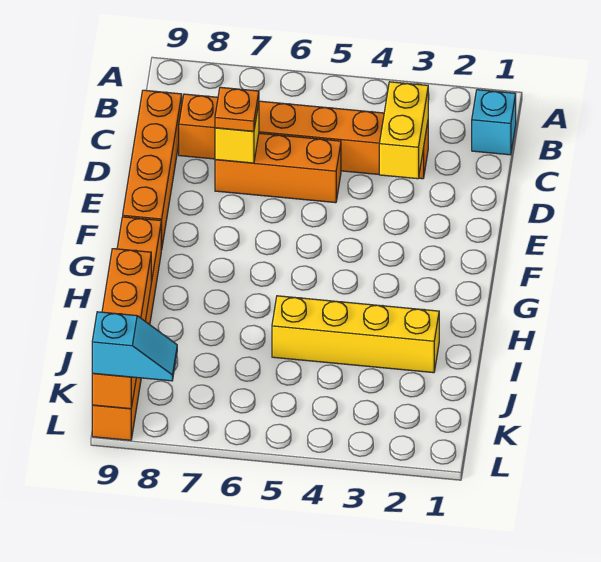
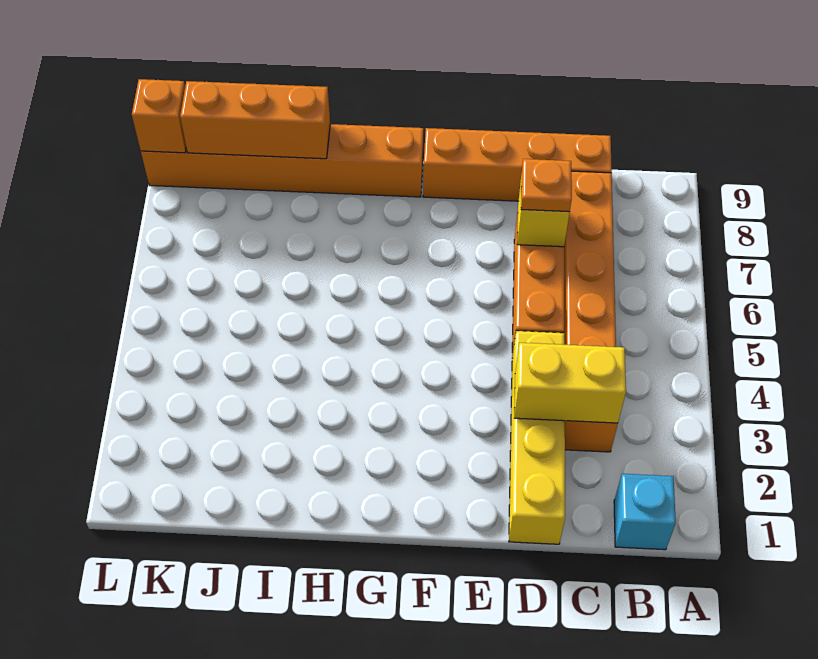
yellow brick I2:I5 level 1 -> yellow brick D1:D4 level 1
cyan slope L8:L9 level 3 top 9 -> none

